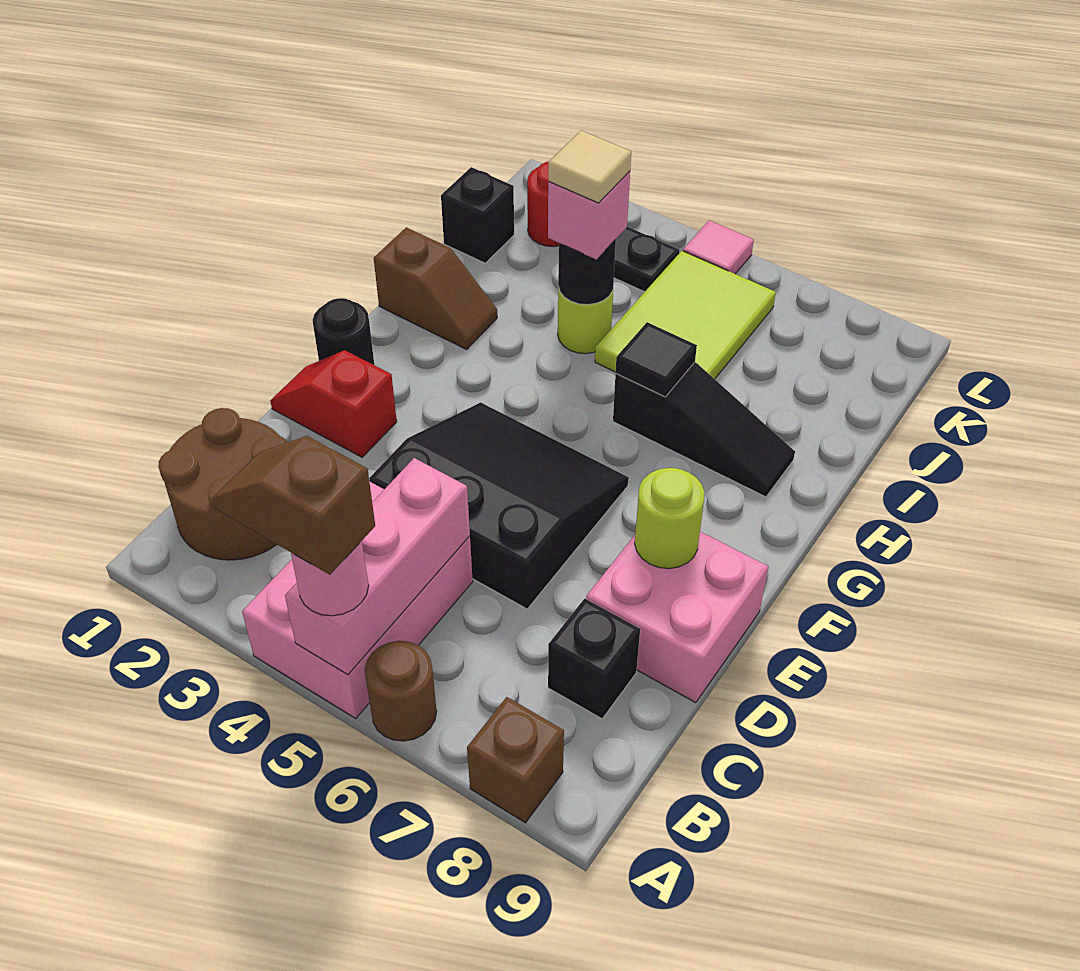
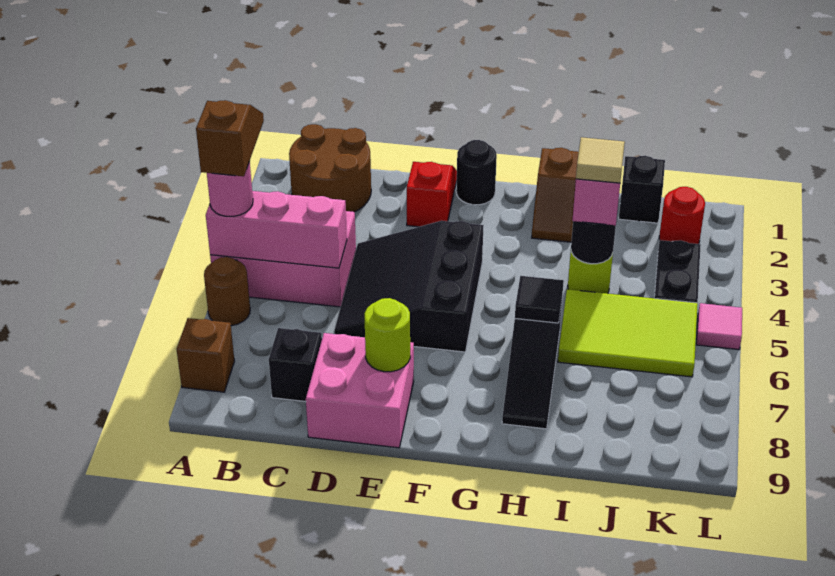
black slope D4:F6 level 1 top D -> black slope D4:F6 level 1 top F

